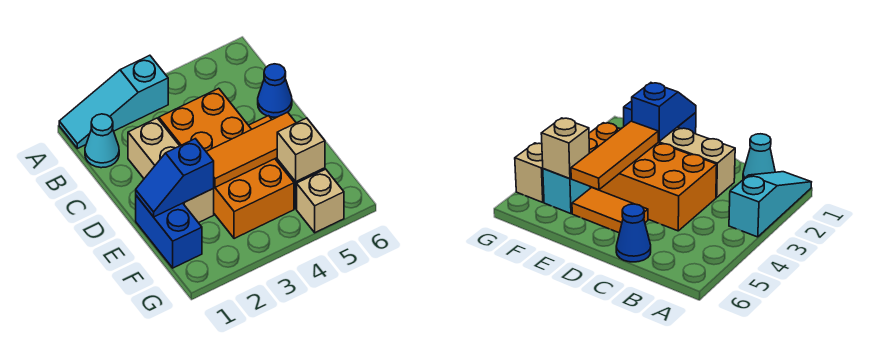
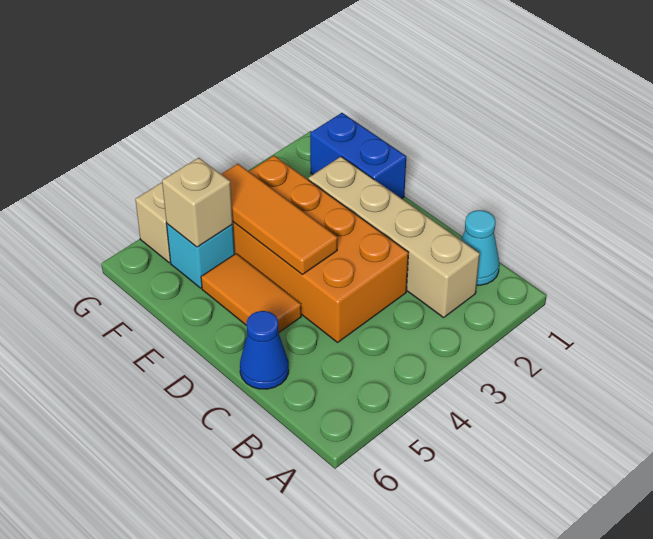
cyan slope A1:A3 level 1 top 3 -> none
tan brick C2:E2 level 1 -> tan brick B2:E2 level 1
blue slope E1:E2 level 2 top 2 -> none
orange tile E3:E5 level 2 -> orange tile D4:F4 level 2

